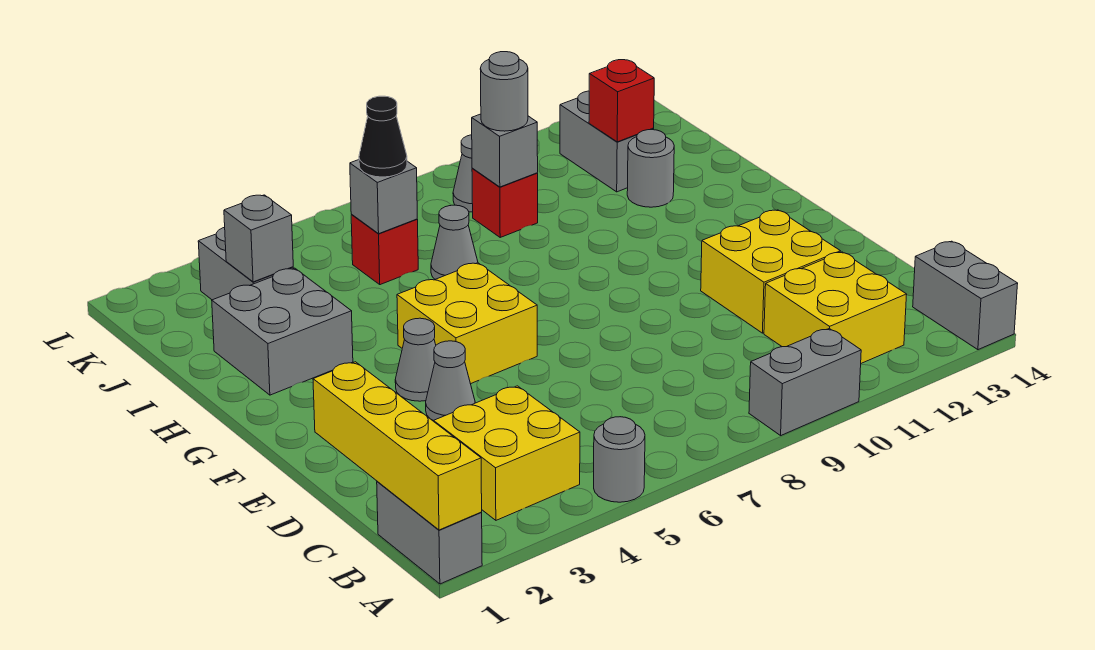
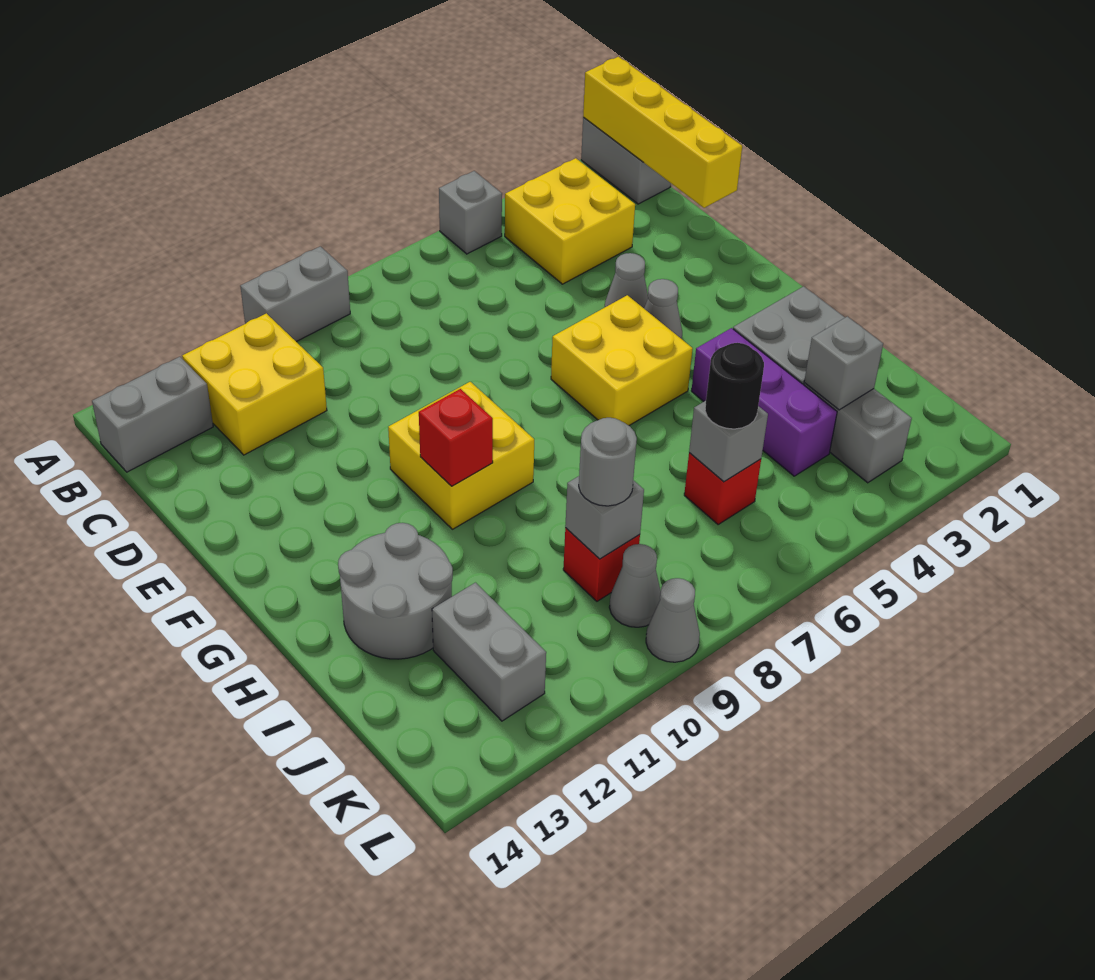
grey round brick A5 level 1 -> grey brick A5 level 1
grey brick A14:B14 level 1 -> grey brick B13:B14 level 1
yellow brick D11:E12 level 1 -> yellow brick F9:G10 level 1
none -> purple brick H4:J4 level 1
grey cone I7 level 1 -> grey cone L9 level 1
grey round brick I12 level 1 -> grey round brick H12:I13 level 1
black cone J6 level 3 -> black round brick J6 level 3
red brick J12 level 2 -> red brick G10 level 2

